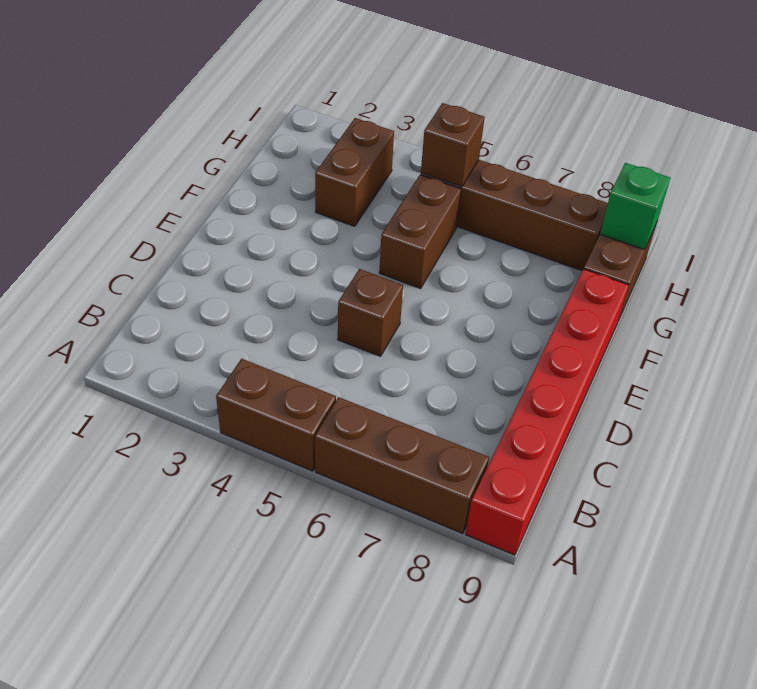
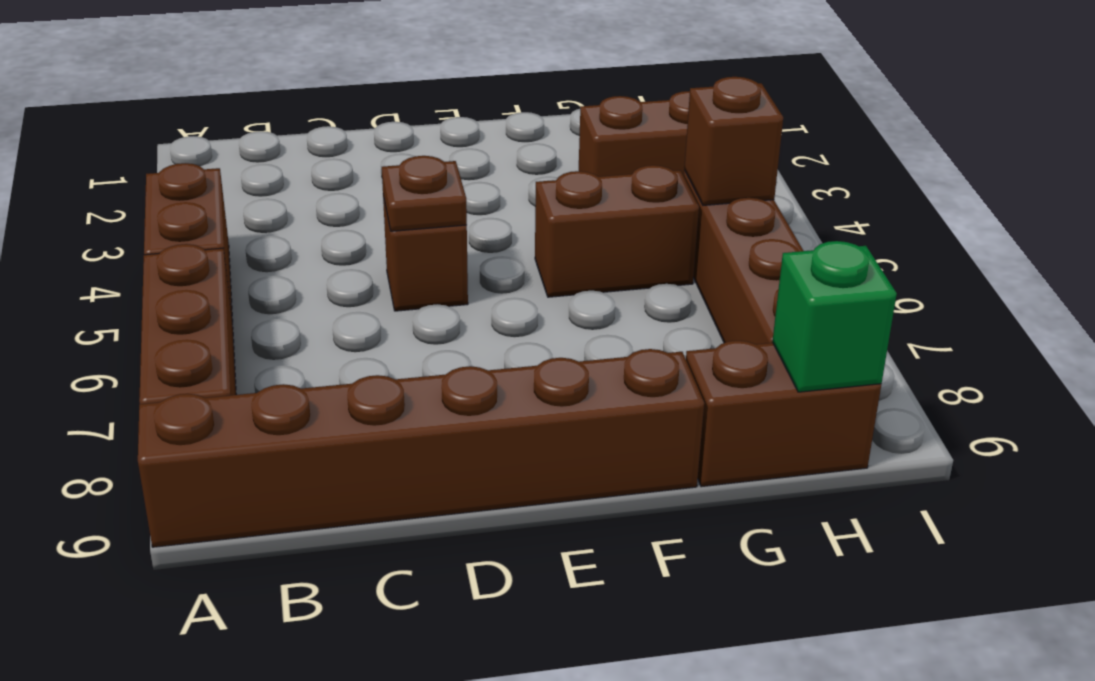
red brick A9:F9 level 1 -> brown brick A9:F9 level 1
none -> brown plate D5 level 2

